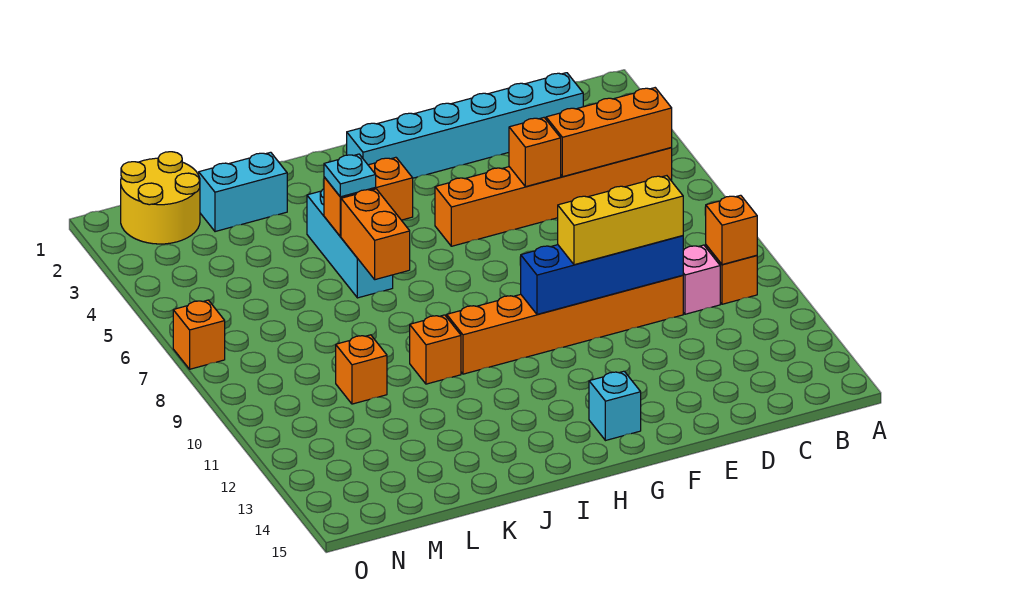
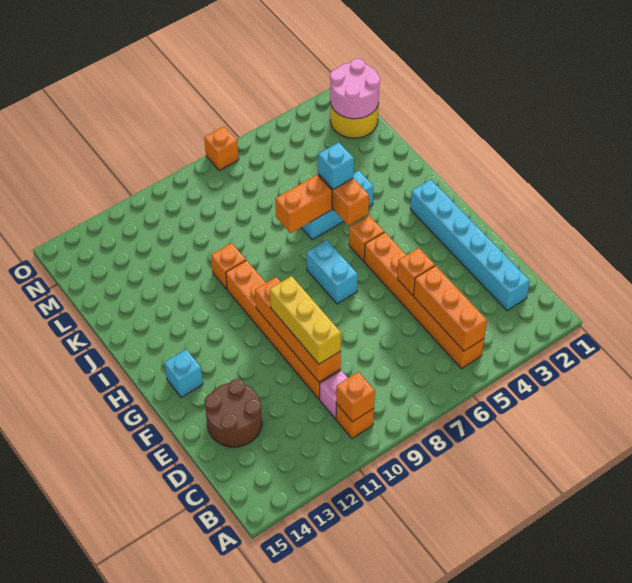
blue brick D10:G10 level 2 -> orange brick D10:G10 level 2
none -> brown round brick D13:E14 level 1
cyan plate J5 level 3 -> cyan brick J5 level 3
cyan brick K2:L2 level 1 -> cyan brick G7:H7 level 1
orange brick L10 level 1 -> orange brick H5 level 1
none -> pink round brick M1:N2 level 2

